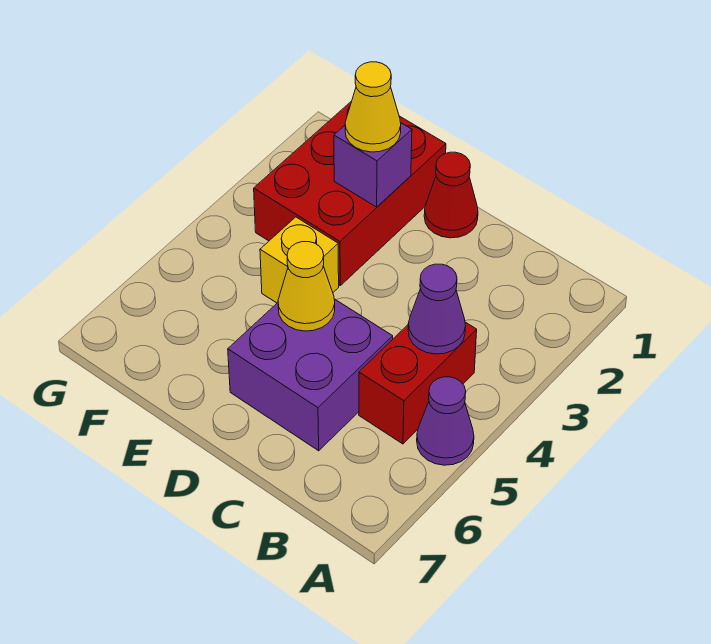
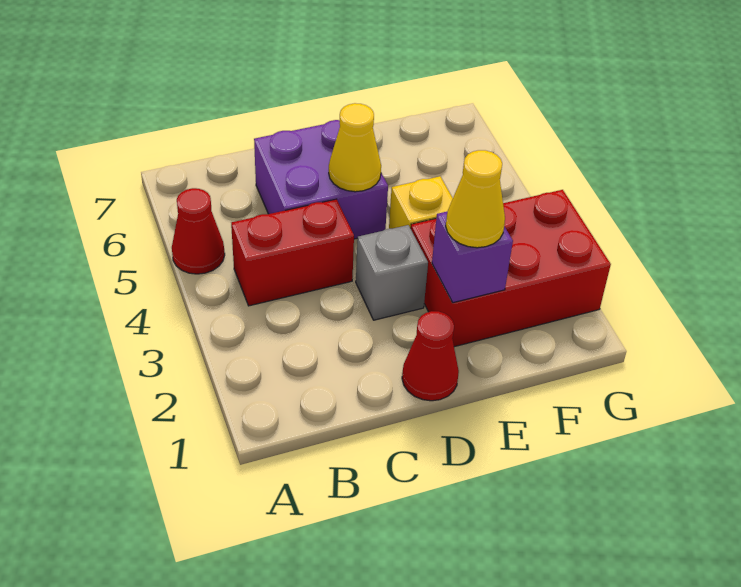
purple cone A5 level 1 -> red cone A5 level 1
red brick B4:B5 level 1 -> red brick B4:C4 level 1
purple cone B4 level 2 -> none
none -> grey brick D3 level 1
red brick E1:F3 level 1 -> red brick E2:G3 level 1

